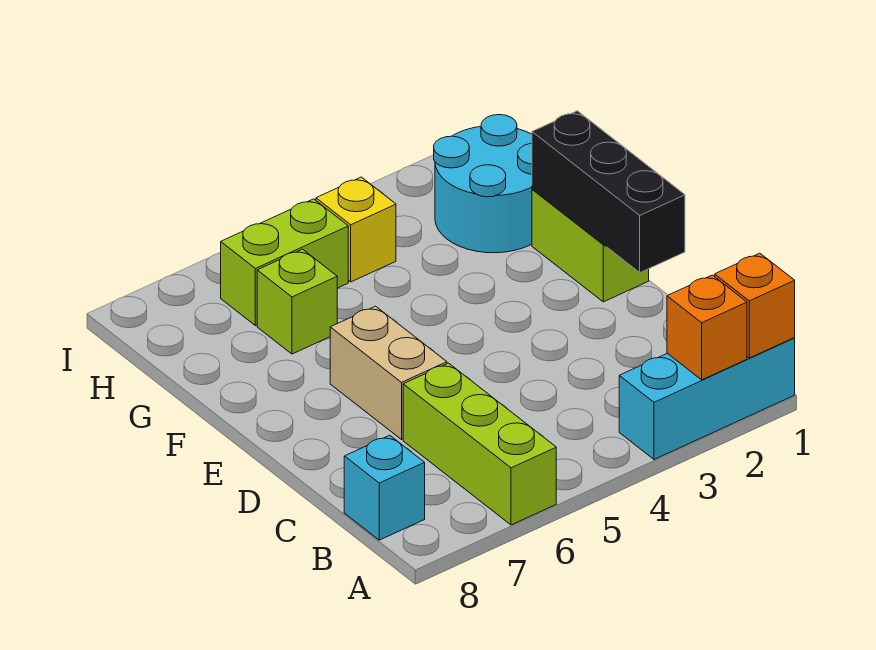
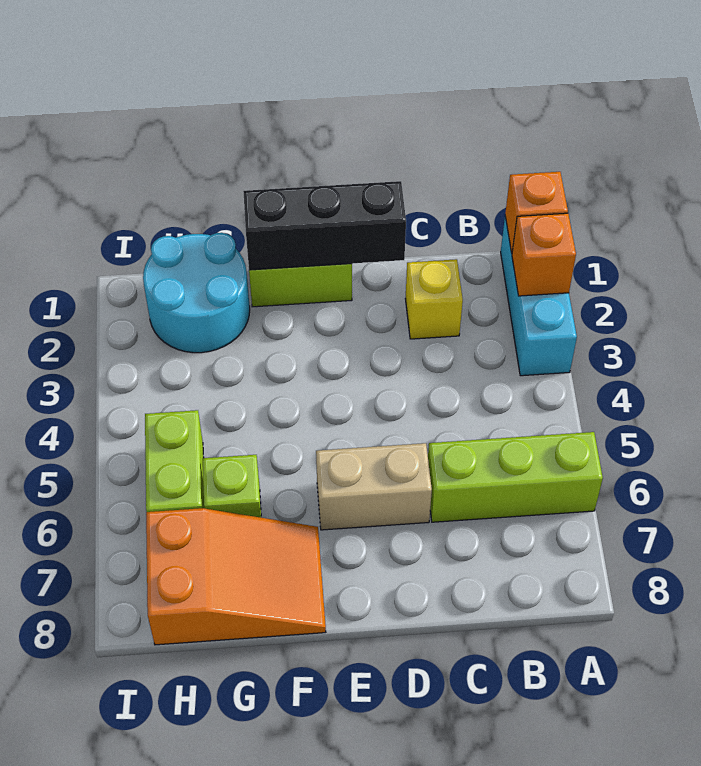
cyan brick B8 level 1 -> none
none -> orange slope F7:H8 level 1 top H
yellow brick H4 level 1 -> yellow brick C2 level 1

